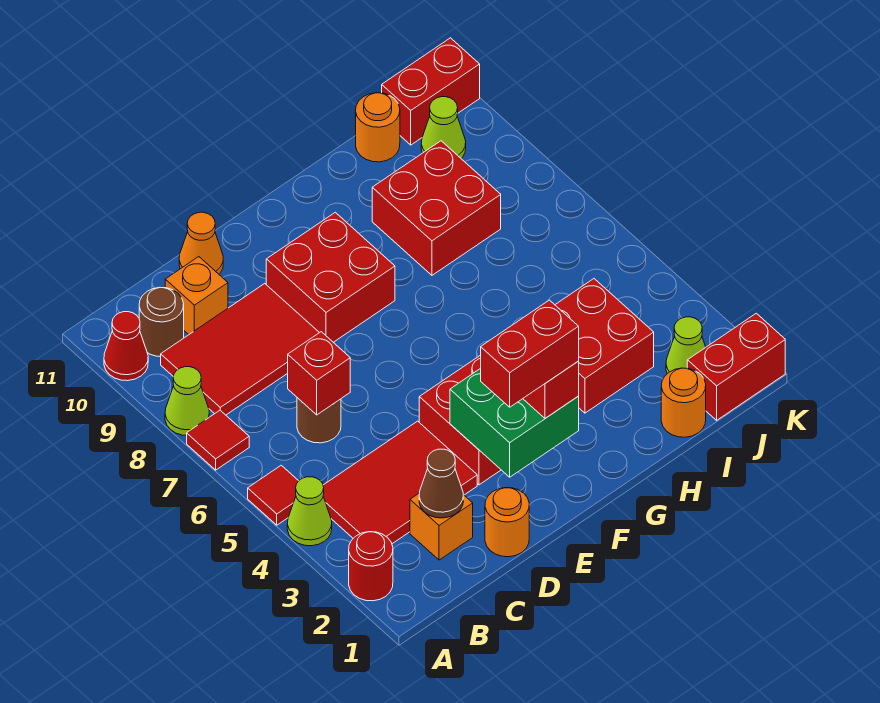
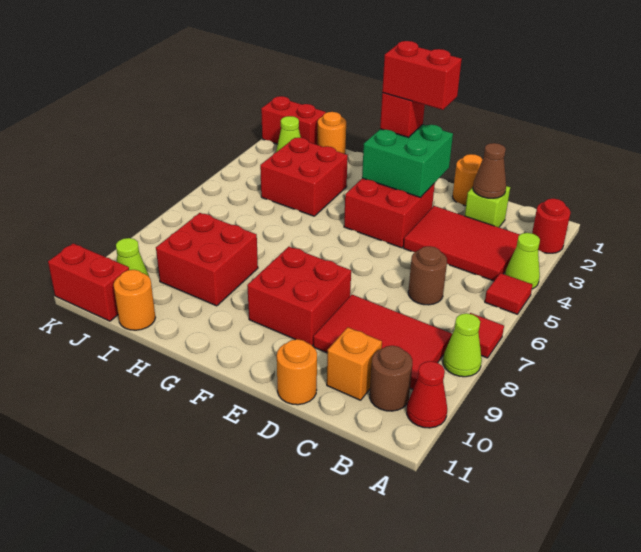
orange brick C2 level 1 -> lime brick C2 level 1
red brick C6 level 2 -> none
orange cone D11 level 1 -> orange round brick D11 level 1

